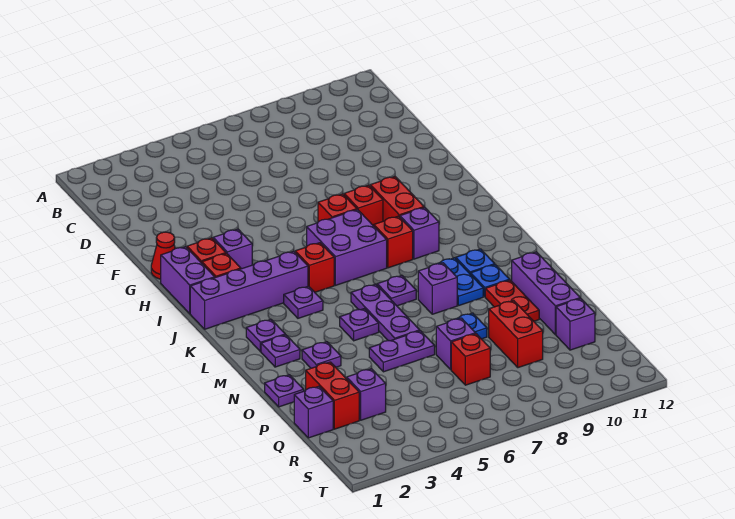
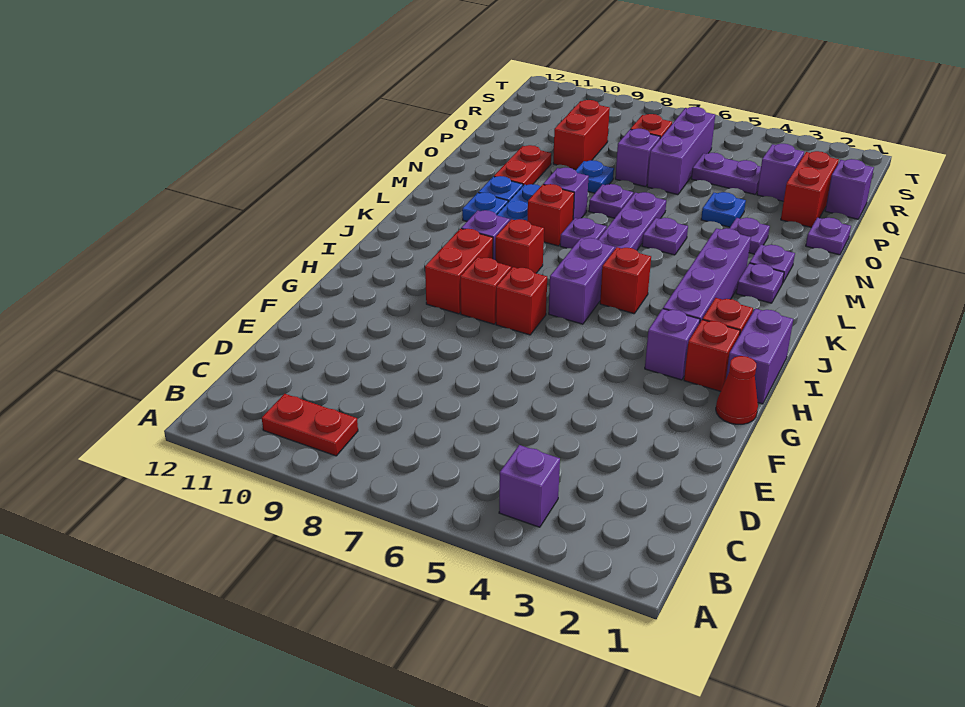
none -> red plate B9:B10 level 1
purple brick I6:J7 level 1 -> purple brick I6:J6 level 1
purple brick J1:J4 level 1 -> purple brick I3:L3 level 1
purple plate K4 level 1 -> purple plate N7 level 1
none -> red brick L8 level 1
purple brick N11:P11 level 1 -> purple brick P6:R6 level 1
none -> blue plate O4 level 1
purple plate O5:O6 level 1 -> purple plate Q4:Q5 level 1
purple brick Q11 level 1 -> purple brick B4 level 1

